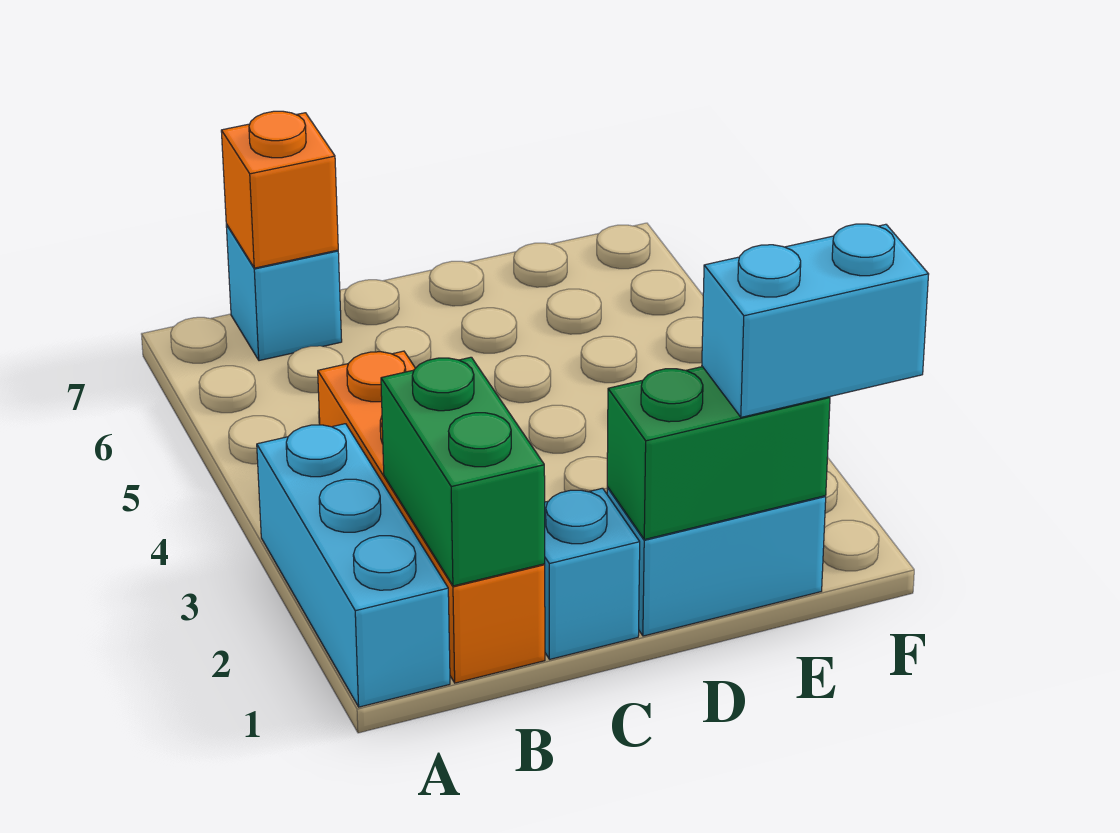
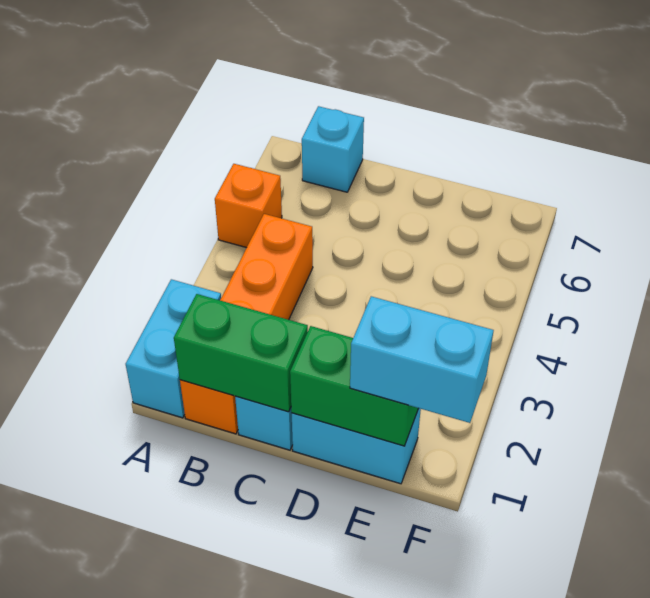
cyan brick A1:A3 level 1 -> cyan brick A1:A2 level 1
green brick B1:B2 level 2 -> green brick B1:C1 level 2
orange brick B7 level 2 -> orange brick A5 level 1

